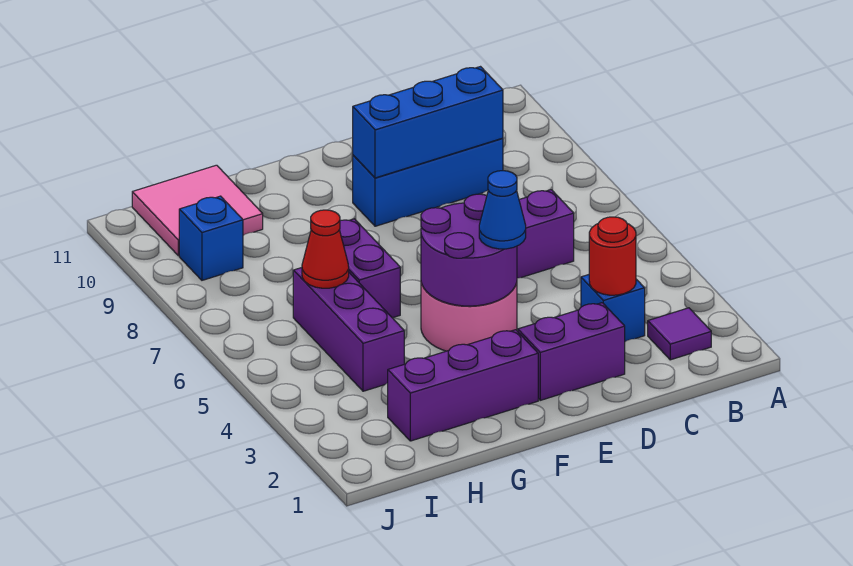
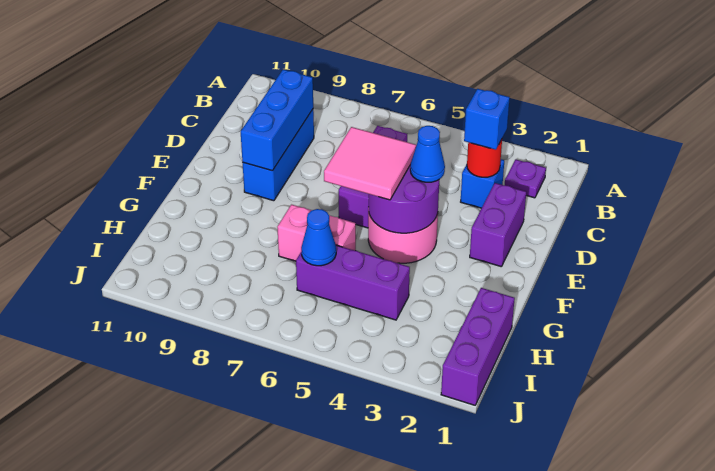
purple tile B2 level 1 -> purple plate B2 level 1
purple brick F2:H2 level 1 -> purple brick H1:J1 level 1
purple brick G6:G7 level 1 -> pink brick G6:G7 level 1
red cone H6 level 2 -> blue cone H6 level 2
pink tile H10:I11 level 1 -> pink tile E5:F6 level 3
blue brick I9 level 1 -> blue brick C3 level 3

